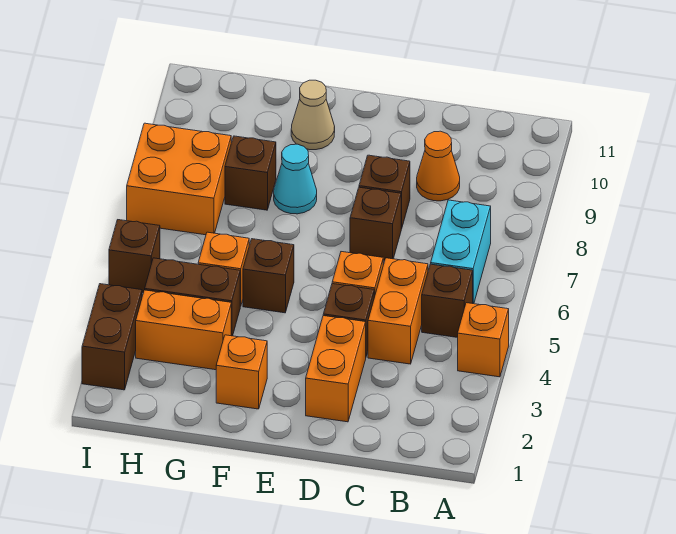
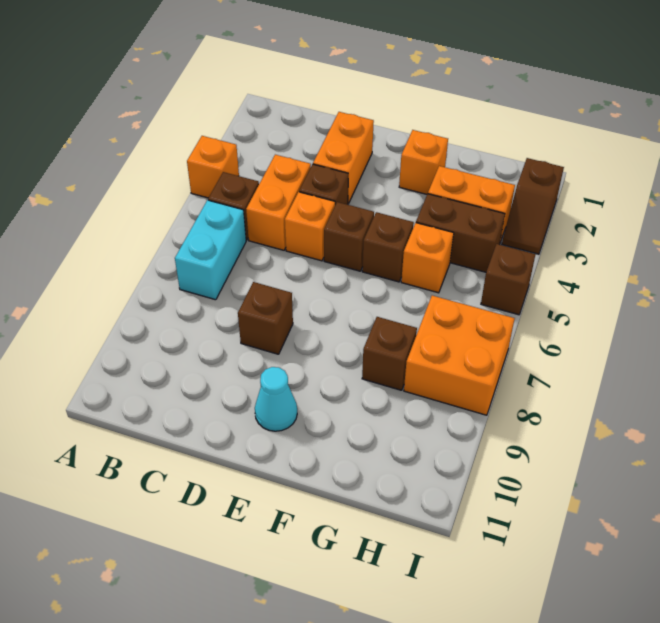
orange cone C9 level 1 -> none
brown brick D7 level 1 -> brown brick E5 level 1
cyan cone F8 level 1 -> cyan cone E10 level 1
tan cone F10 level 1 -> none
brown brick I2:I3 level 1 -> brown slope I2:I3 level 1 top 2

